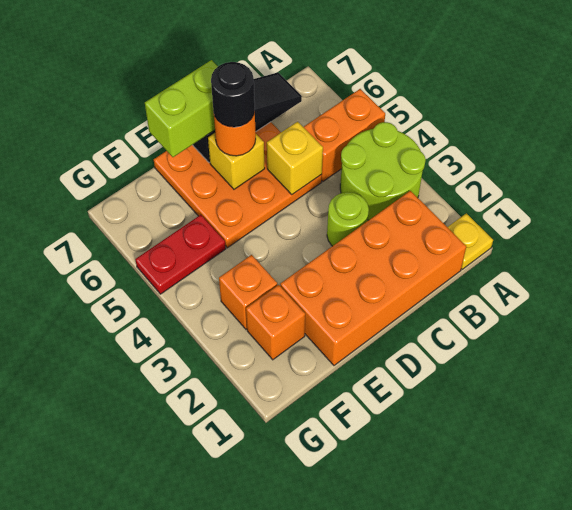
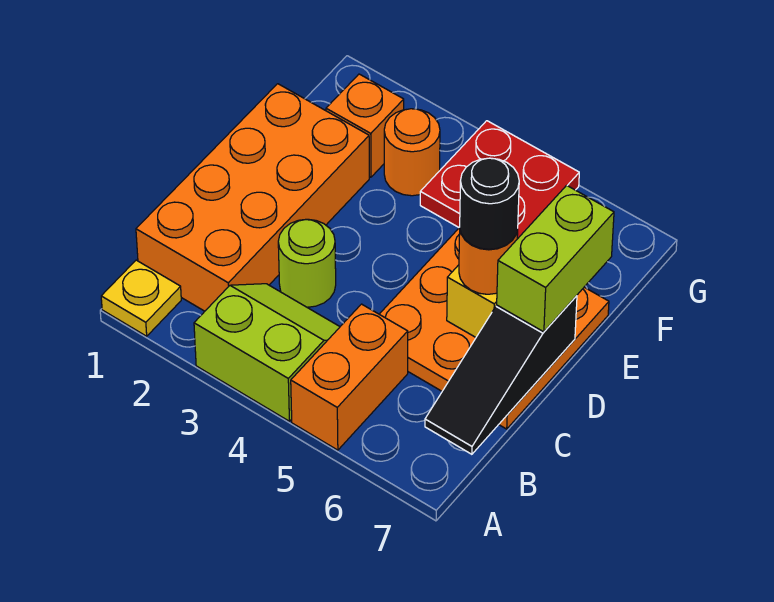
lime round brick A3:B4 level 1 -> lime slope A3:B4 level 1 top A
yellow brick C5 level 2 -> none
orange brick F3 level 1 -> orange round brick F3 level 1
red plate F5:G5 level 1 -> red plate F4:G5 level 1

